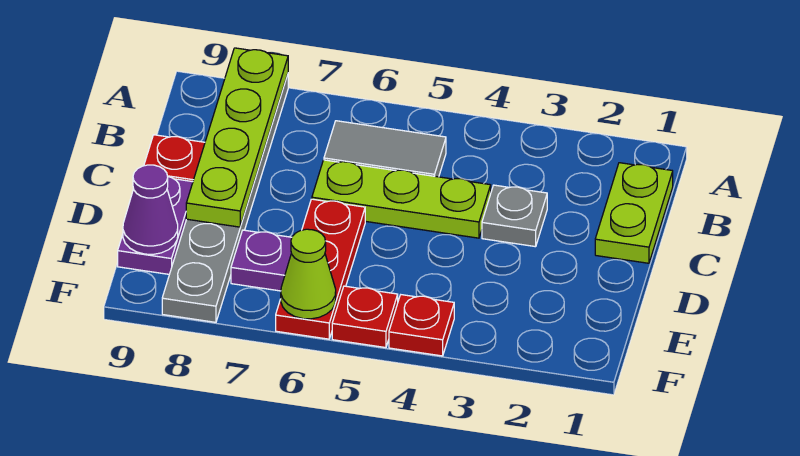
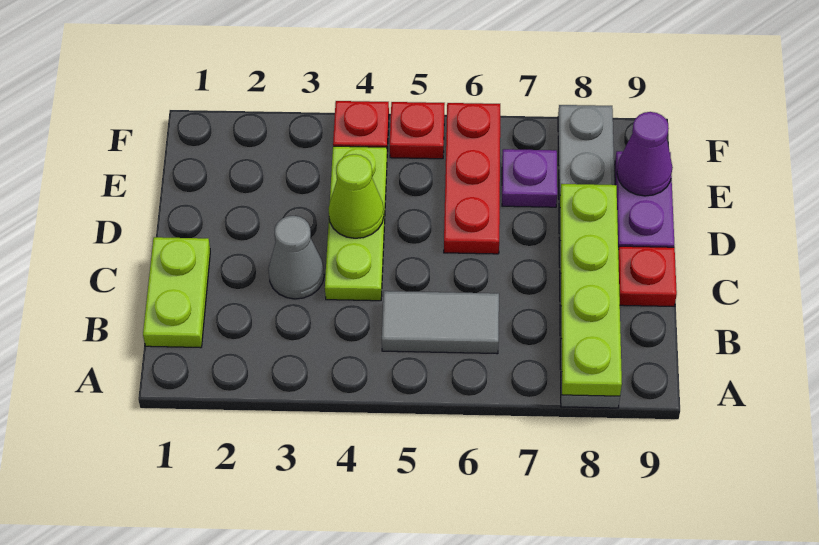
grey plate C3 level 1 -> grey cone C3 level 1
lime plate C4:C6 level 1 -> lime plate C4:E4 level 1
lime cone F6 level 2 -> lime cone D4 level 2

